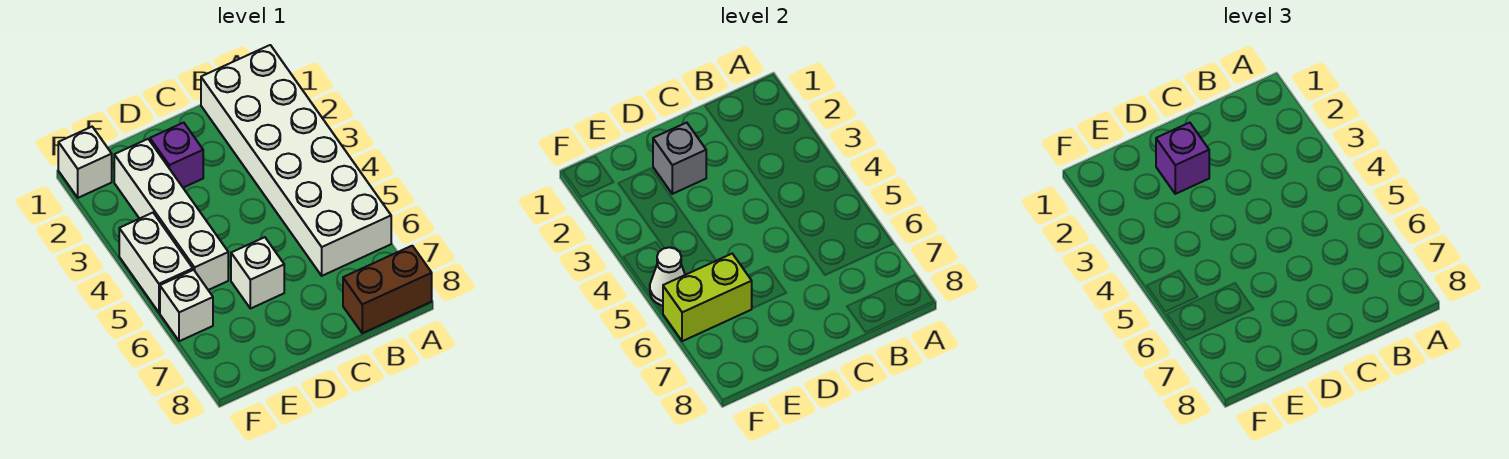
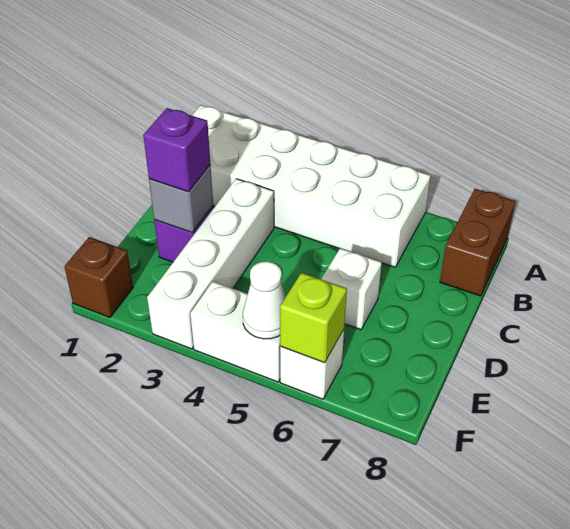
white brick E2:E5 level 1 -> white brick C3:F3 level 1
lime brick E6:F6 level 2 -> lime brick F6 level 2
white brick F1 level 1 -> brown brick F1 level 1

